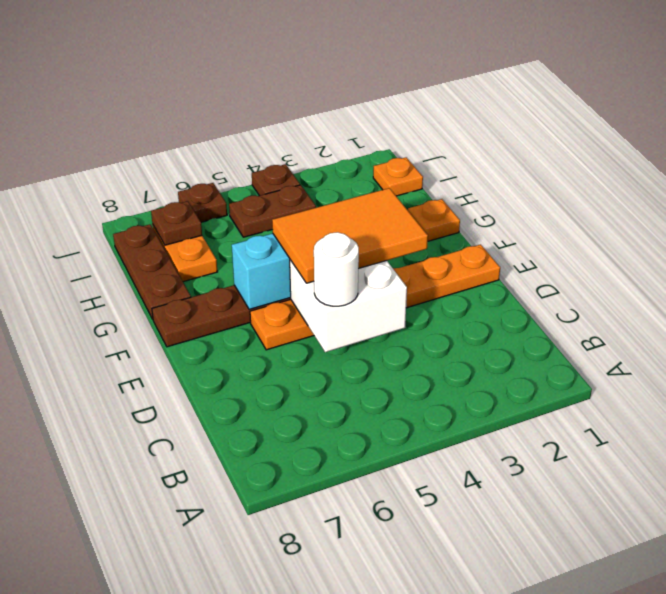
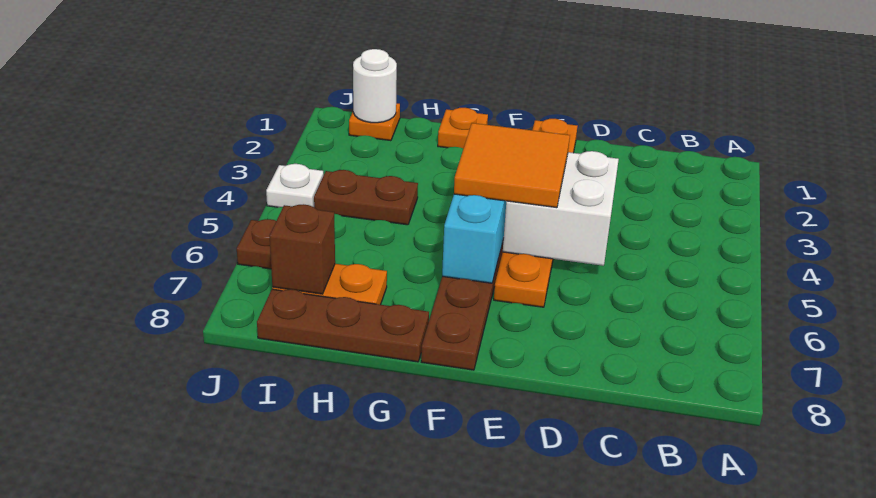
white round brick D5 level 3 -> white round brick I1 level 2
orange tile E3:F5 level 3 -> orange tile E4:F5 level 3
brown plate I4:I5 level 1 -> brown plate H4:I4 level 1
brown plate I7 level 2 -> brown brick I7 level 2
brown plate J4 level 1 -> white plate J4 level 1

